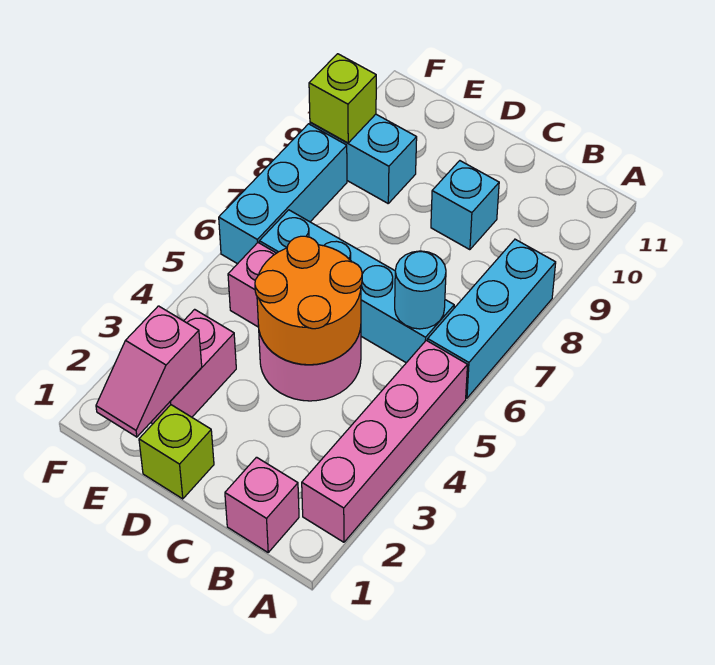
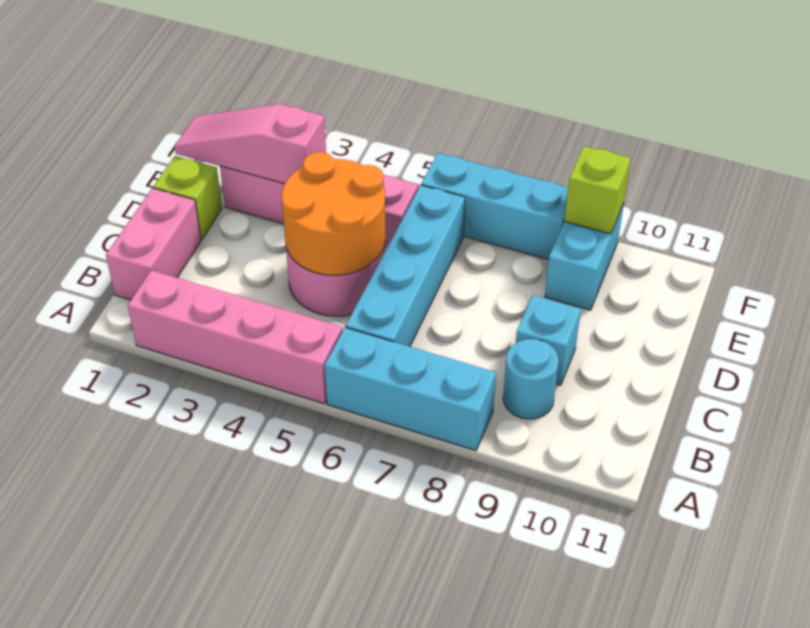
pink brick B1 level 1 -> pink brick B1:C1 level 1
cyan round brick B6 level 2 -> cyan round brick B9 level 1
pink slope E1:E2 level 2 top 2 -> pink slope E1:E3 level 2 top 3

